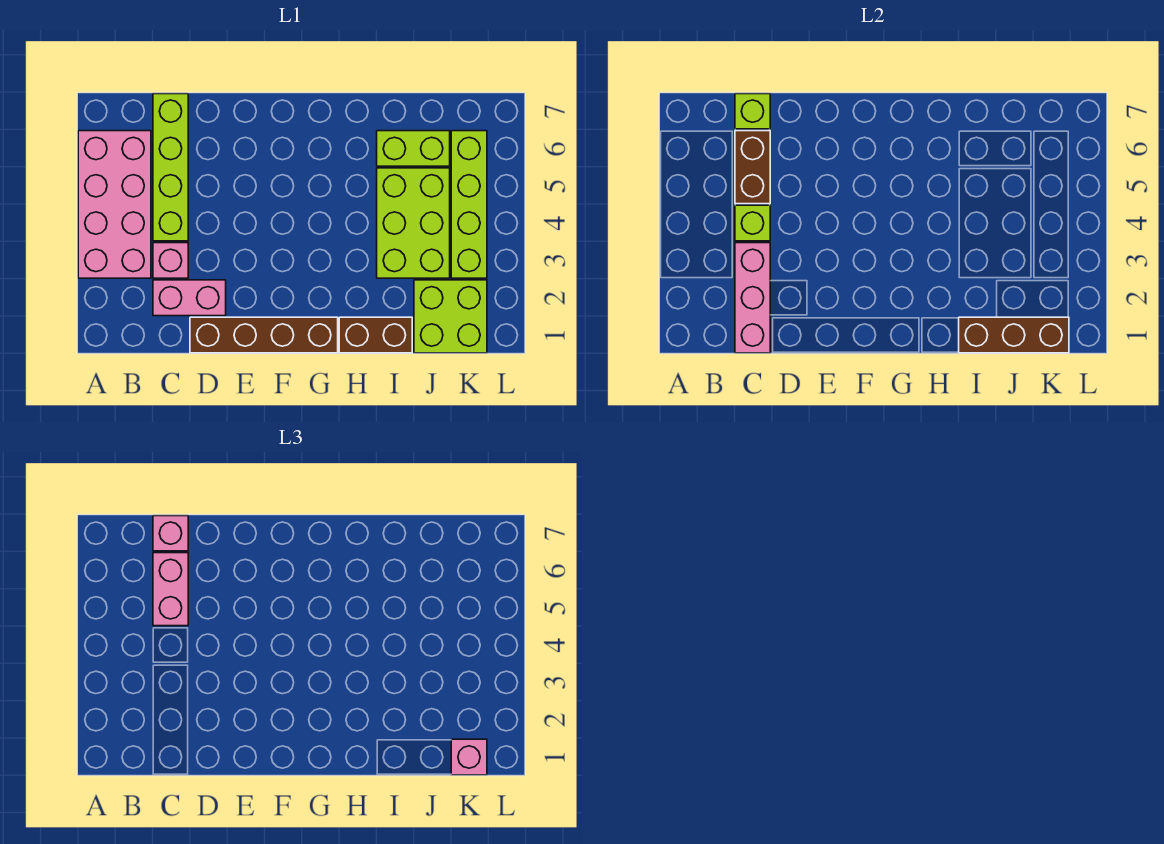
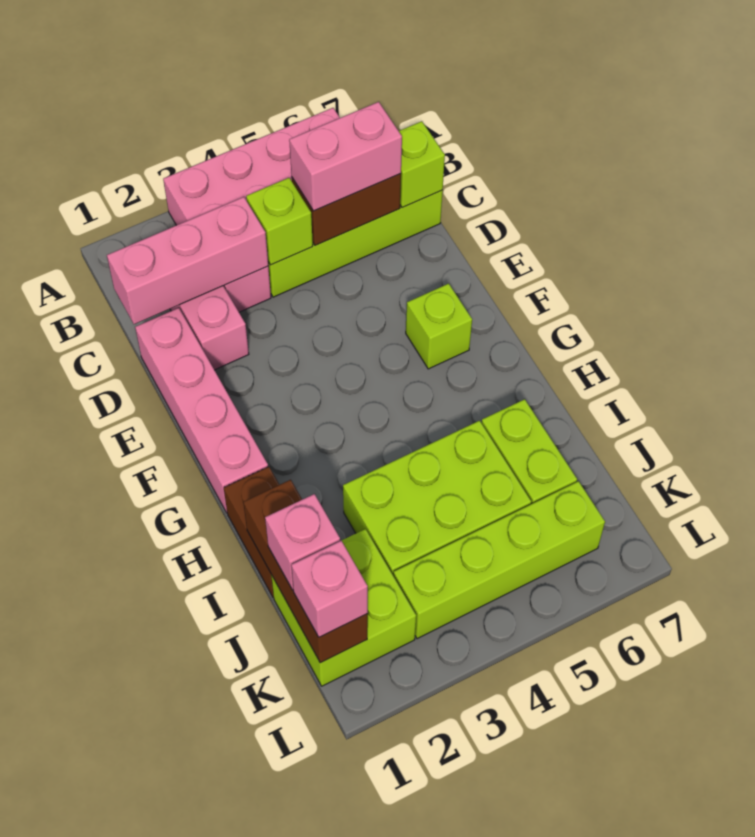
pink brick C7 level 3 -> pink brick J1 level 3
brown brick D1:G1 level 1 -> pink brick D1:G1 level 1
none -> lime brick F6 level 1

